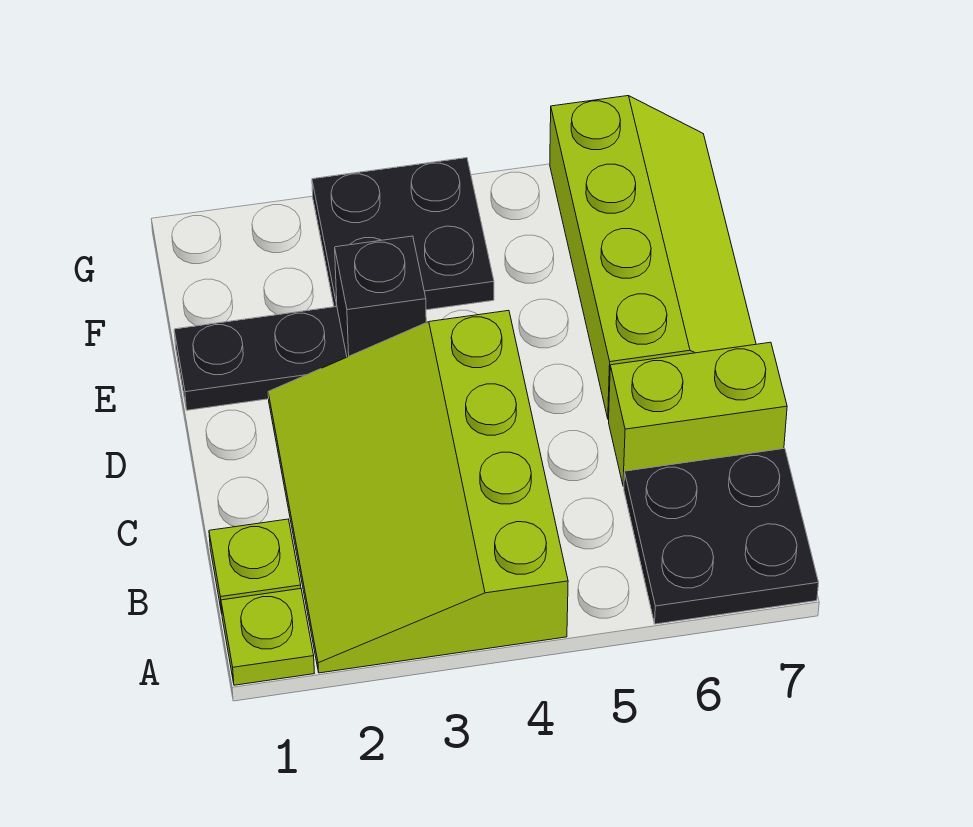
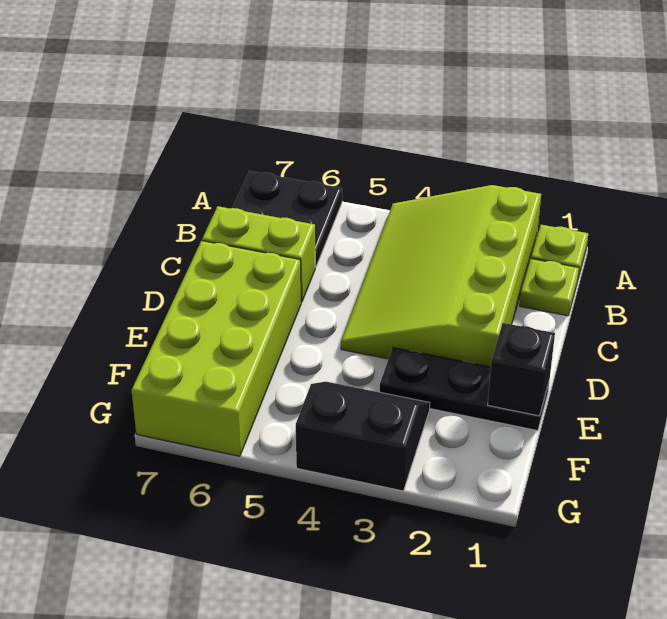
lime slope A2:D4 level 1 top 4 -> lime slope A2:D4 level 1 top 2
lime slope D6:G7 level 1 top 6 -> lime brick D6:G7 level 1
black brick E3 level 2 -> black brick E1 level 2
black plate F3:G4 level 1 -> black slope F3:G4 level 1 top G

